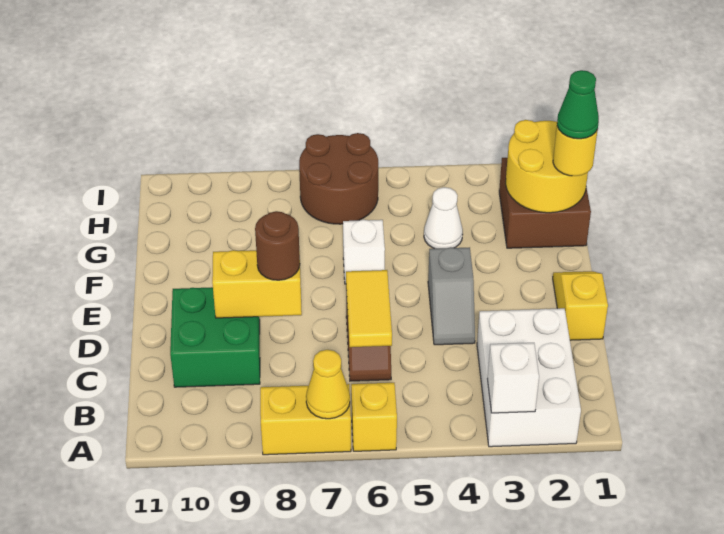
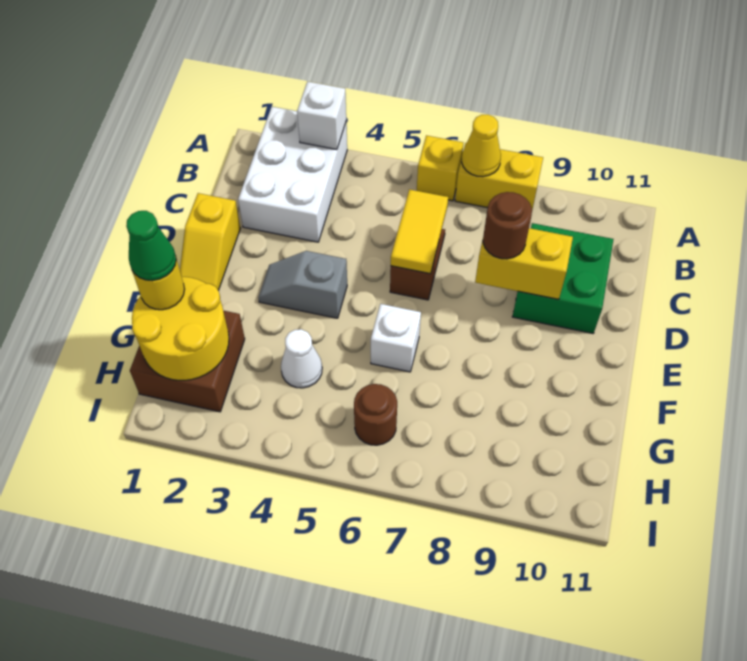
grey slope D4:E4 level 1 top E -> grey slope E3:E4 level 1 top 4
brown round brick H6:I7 level 1 -> brown round brick H6 level 1

